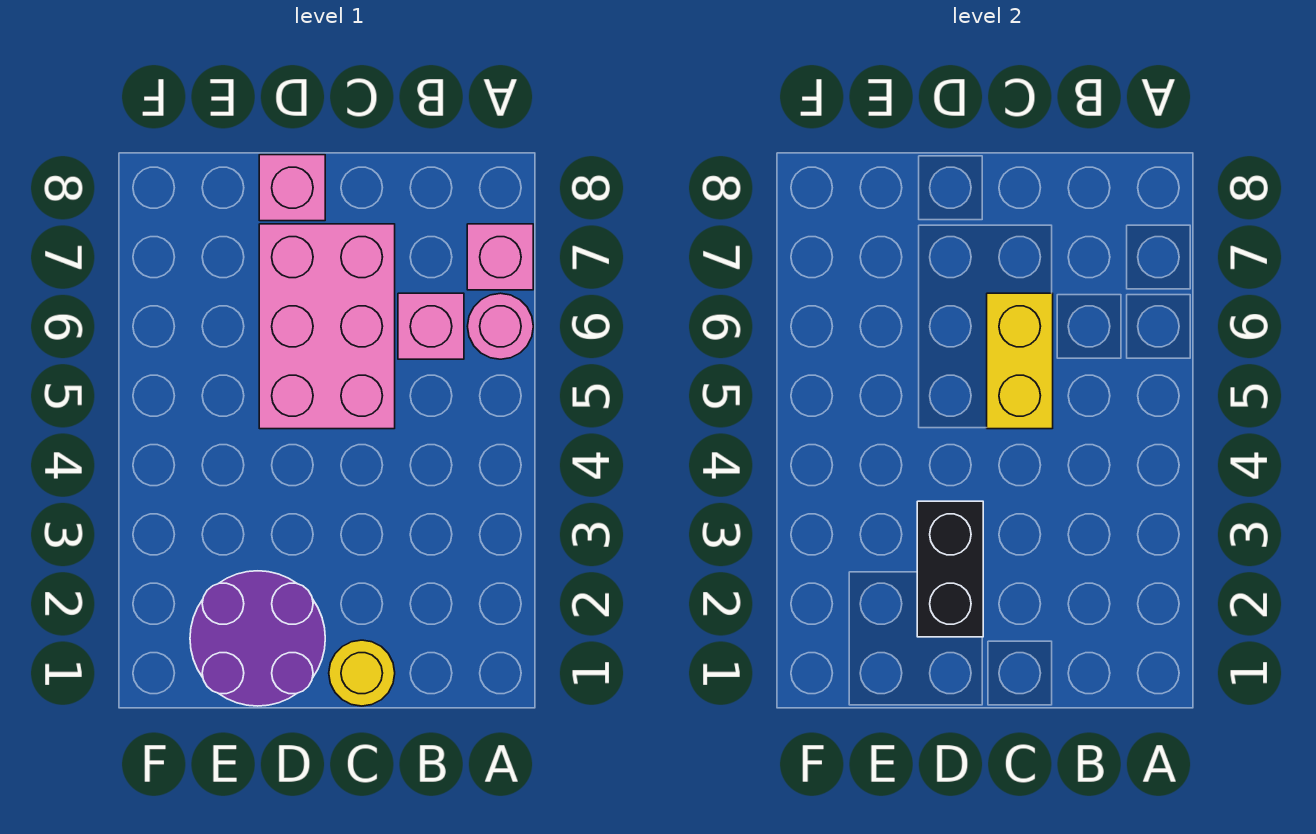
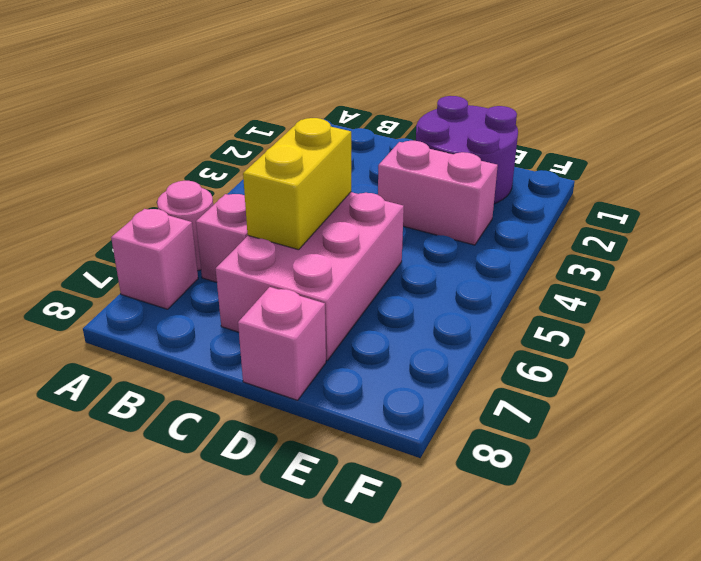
yellow round brick C1 level 1 -> none
black brick D2:D3 level 2 -> none
none -> pink brick D3:E3 level 1

